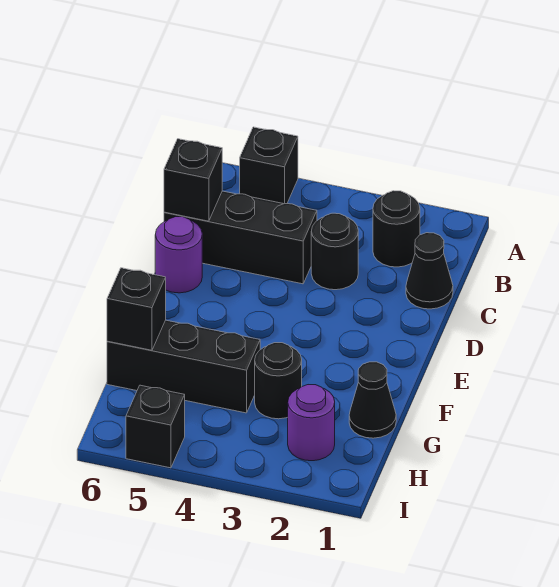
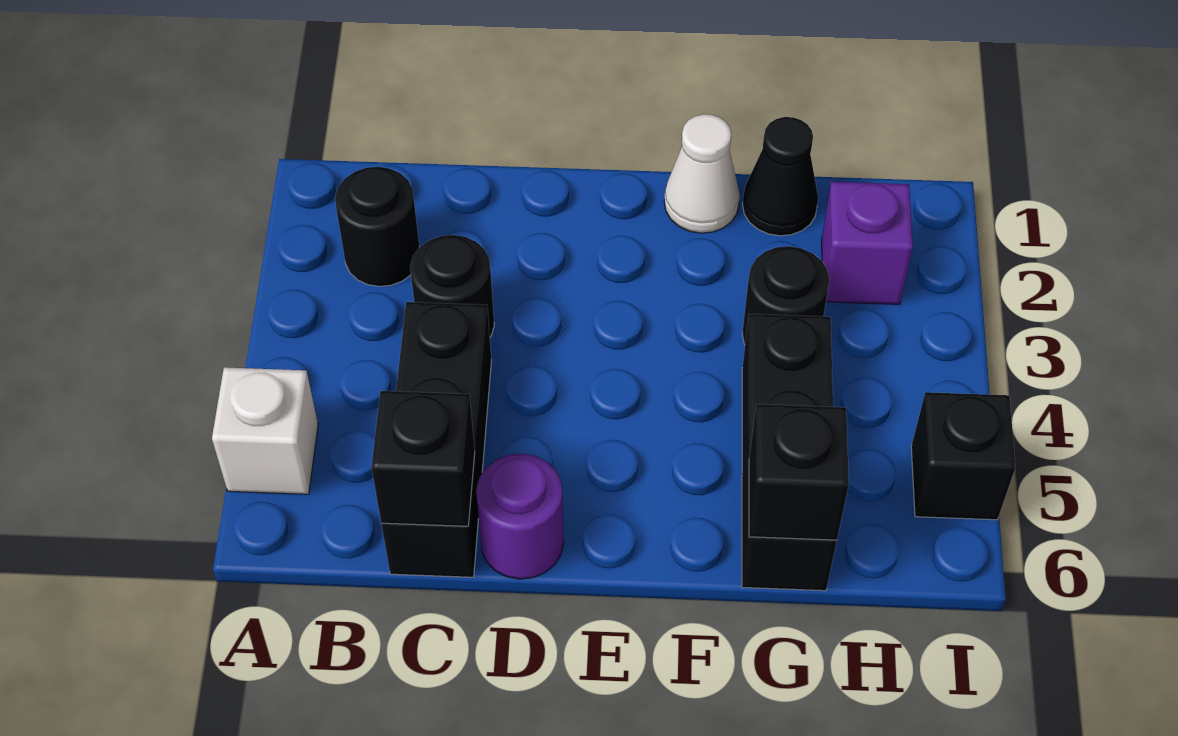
black brick A5 level 1 -> white brick A5 level 1
black cone C1 level 1 -> none
none -> white cone F1 level 1
purple round brick H2 level 1 -> purple brick H2 level 1

